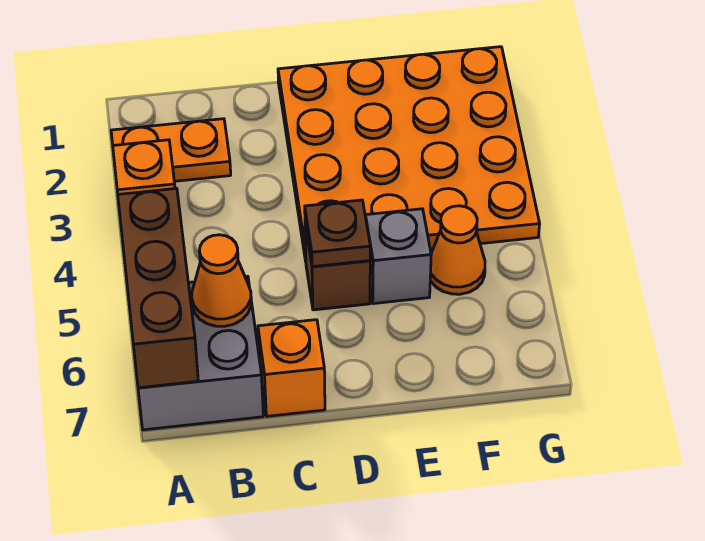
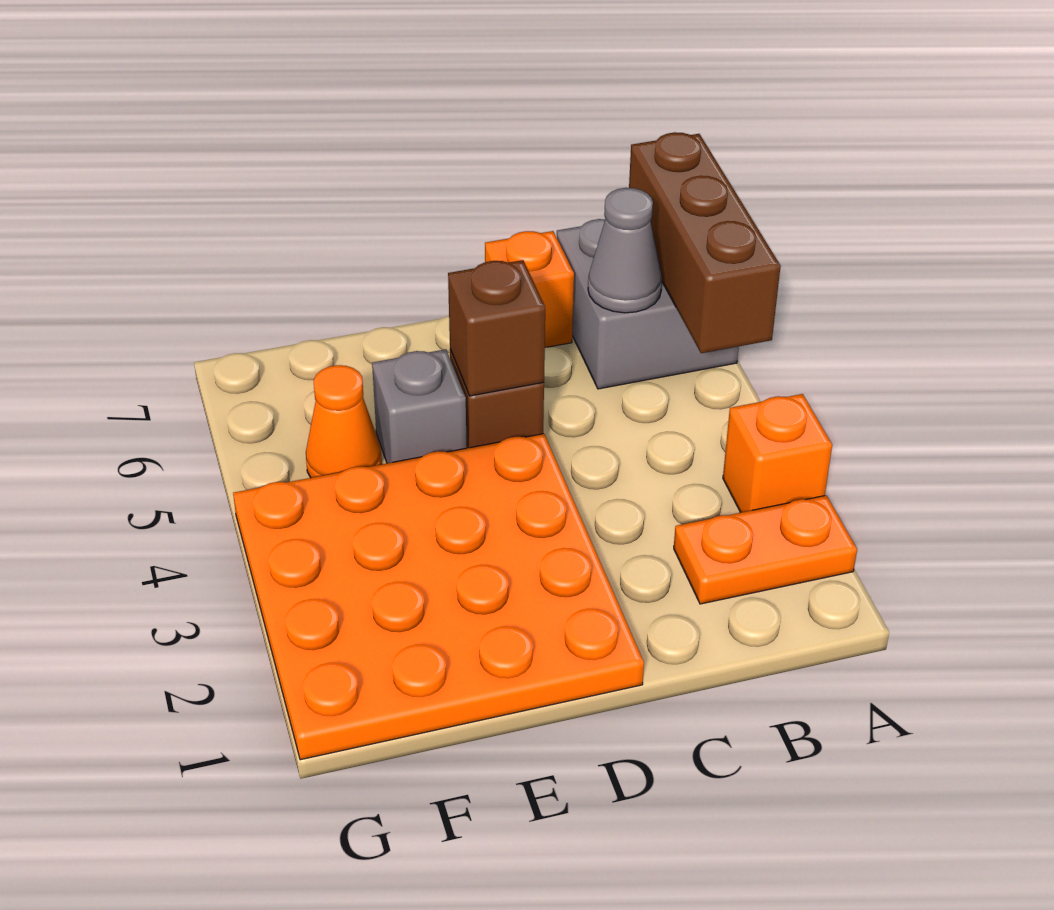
orange cone B6 level 2 -> grey cone B6 level 2
brown plate D5 level 2 -> brown brick D5 level 2

